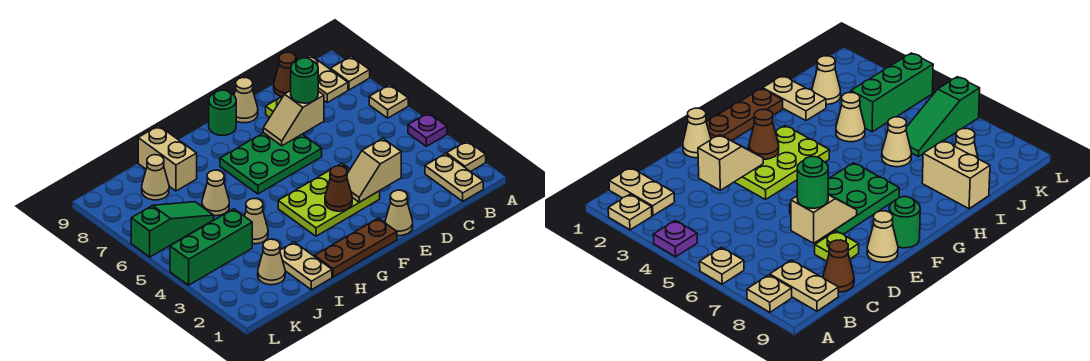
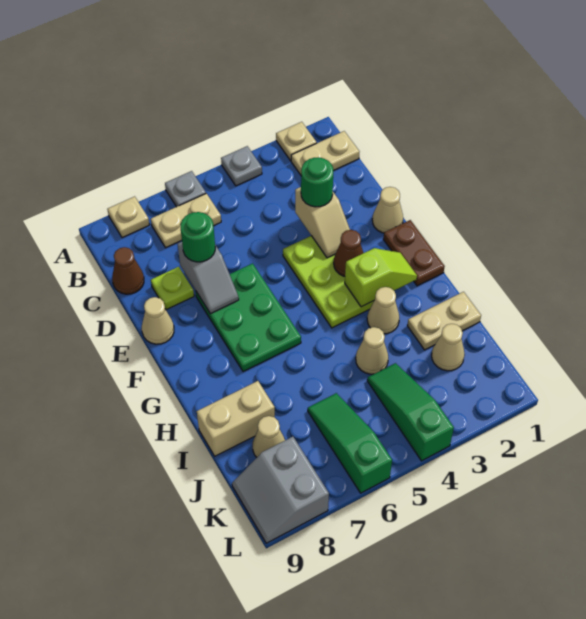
purple plate A4 level 1 -> grey plate A4 level 1
tan plate A6 level 1 -> grey plate A6 level 1
tan plate B8:B9 level 1 -> tan plate B6:B7 level 1
tan slope D7:E7 level 2 top D -> grey slope D7:E7 level 2 top D
brown plate F1:H1 level 1 -> brown plate F1:G1 level 1
green round brick F9 level 1 -> green round brick D3 level 3
none -> lime slope G2:G3 level 2 top 3
tan cone I6 level 1 -> tan cone H3 level 1
green brick J4:L4 level 1 -> green slope J4:L4 level 1 top L
none -> grey slope K8:L9 level 1 top 8

